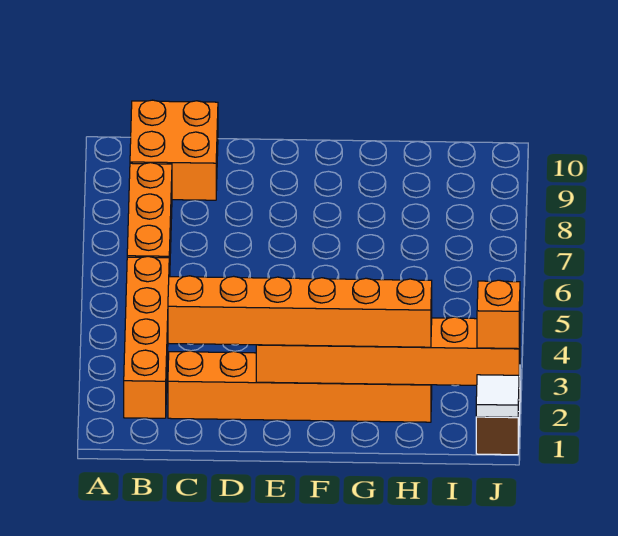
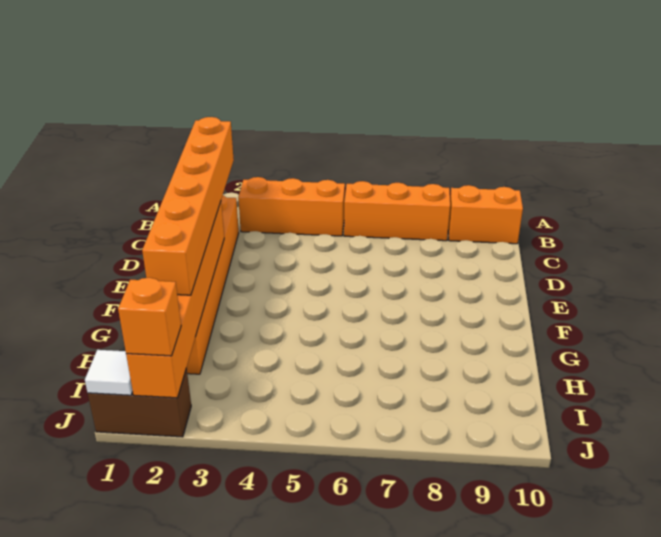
orange brick B2:B5 level 1 -> orange brick B3:B5 level 1
orange brick B9:C10 level 1 -> orange brick B9:B10 level 1

